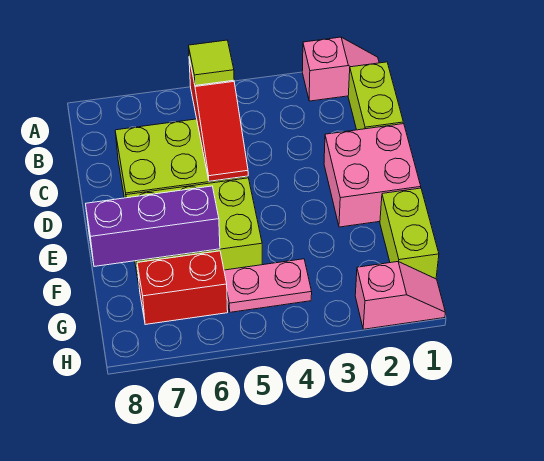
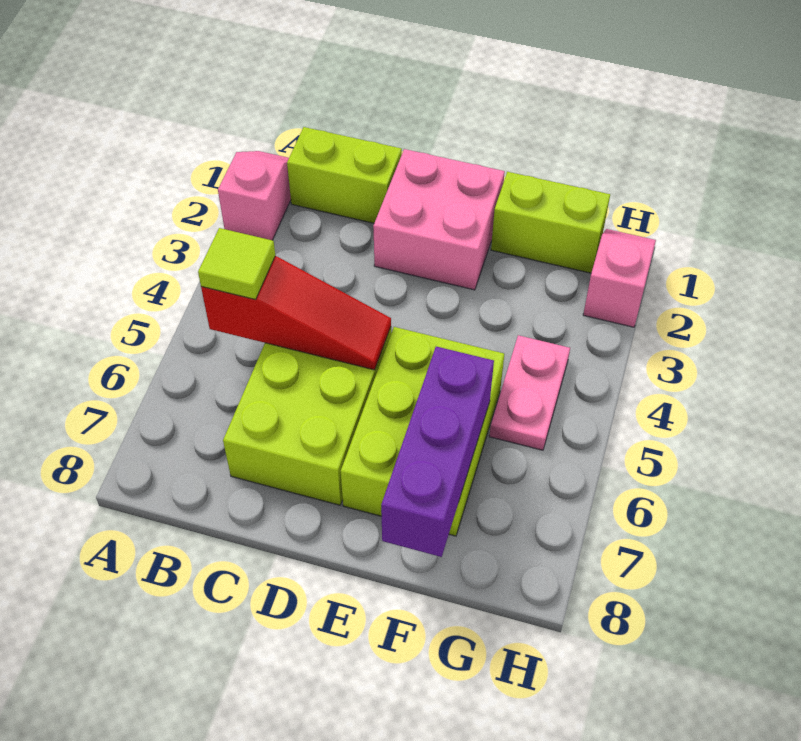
red brick G6:G7 level 1 -> none

